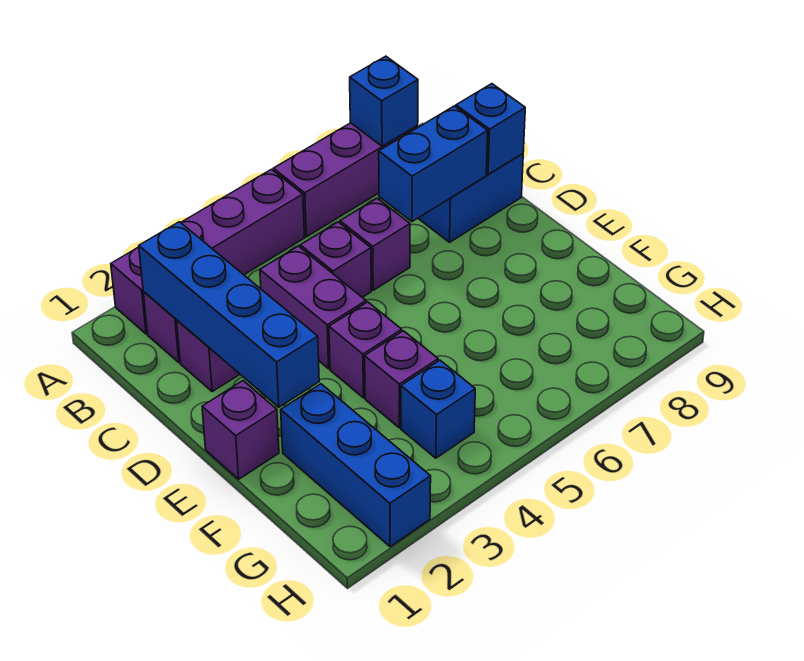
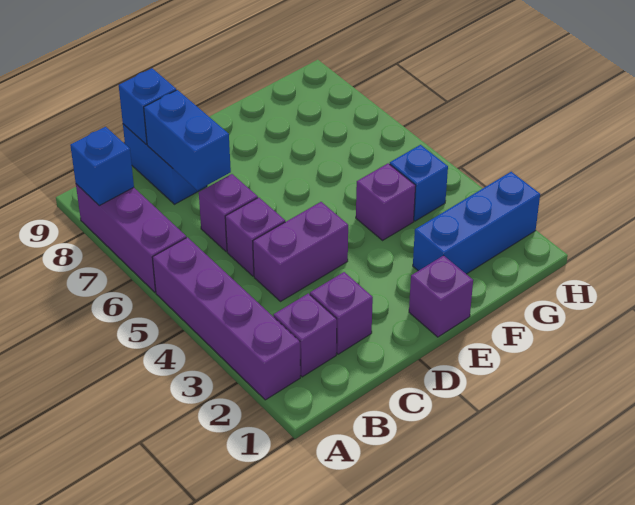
blue brick B2:E2 level 2 -> none
purple brick E4 level 1 -> none

